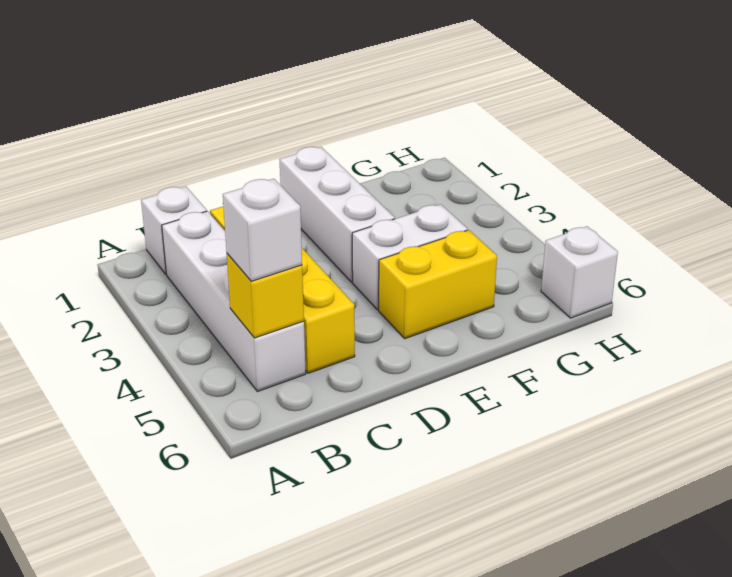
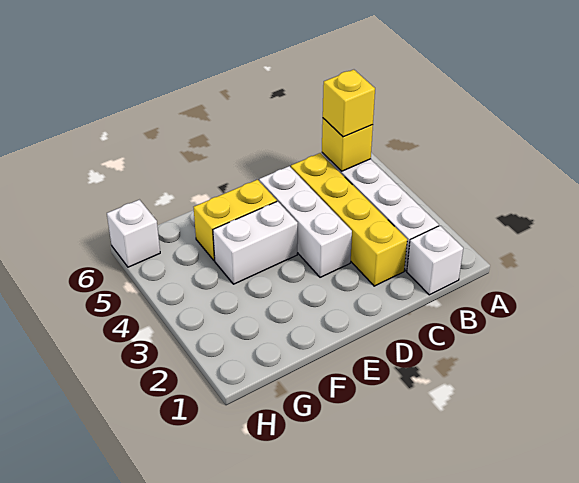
white brick B5 level 3 -> yellow brick B5 level 3
white brick E1:E3 level 1 -> white brick D3:D5 level 1

